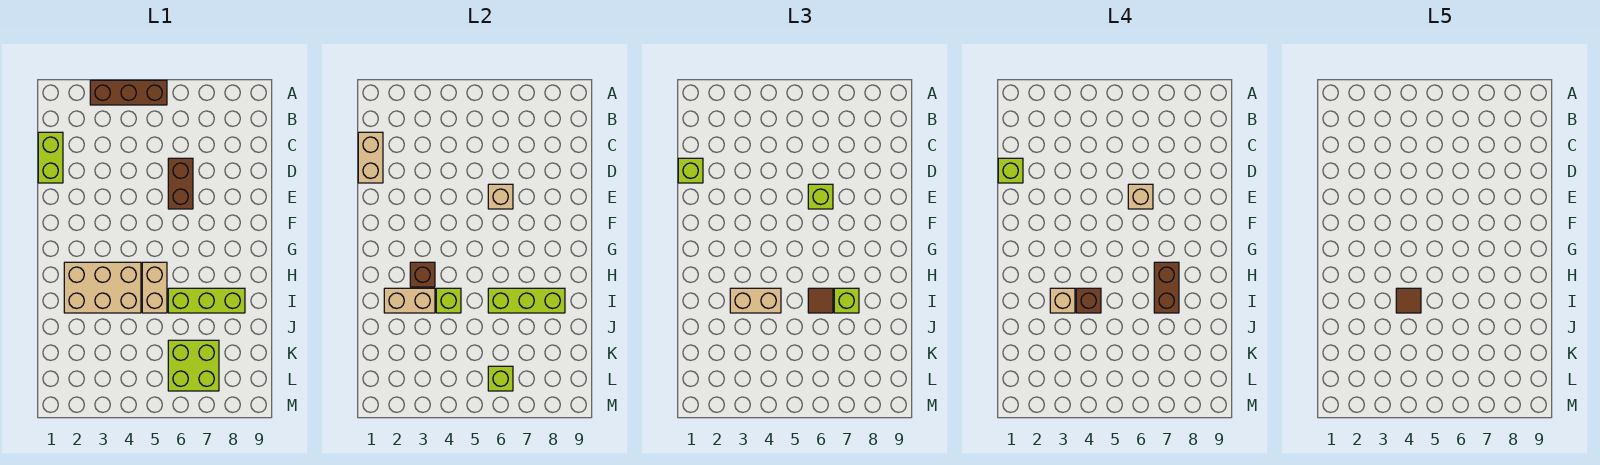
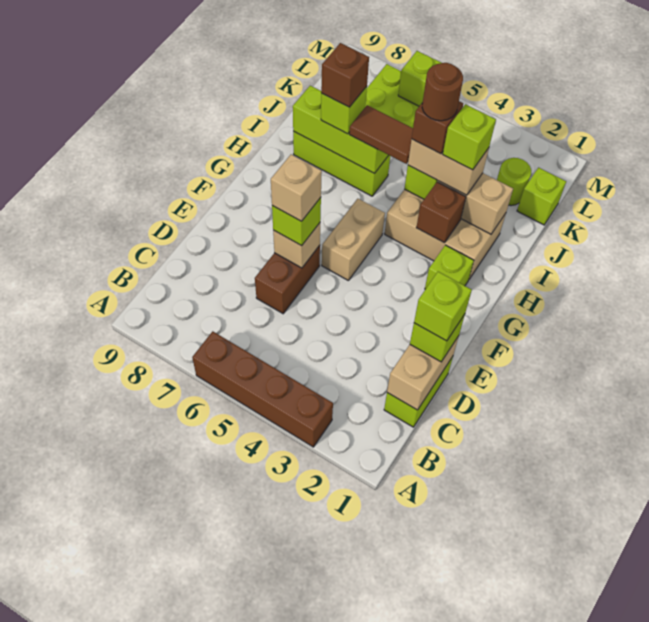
brown brick A3:A5 level 1 -> brown brick A3:A6 level 1
none -> lime brick G2 level 1
tan brick H5:I5 level 1 -> tan brick F5:G5 level 1
brown brick H7:I7 level 4 -> brown brick I7 level 4
tan brick I3 level 4 -> lime brick I3 level 4
brown tile I4 level 5 -> brown round brick I4 level 5
brown tile I6 level 3 -> brown tile I5:I6 level 3
none -> lime brick K1 level 1
none -> lime round brick K2 level 1

